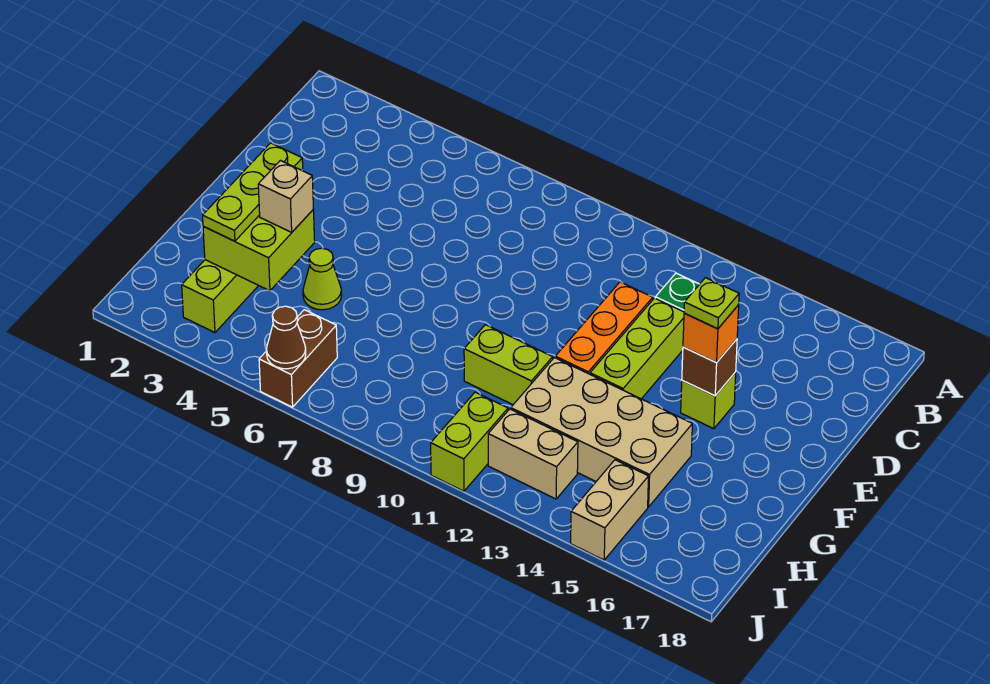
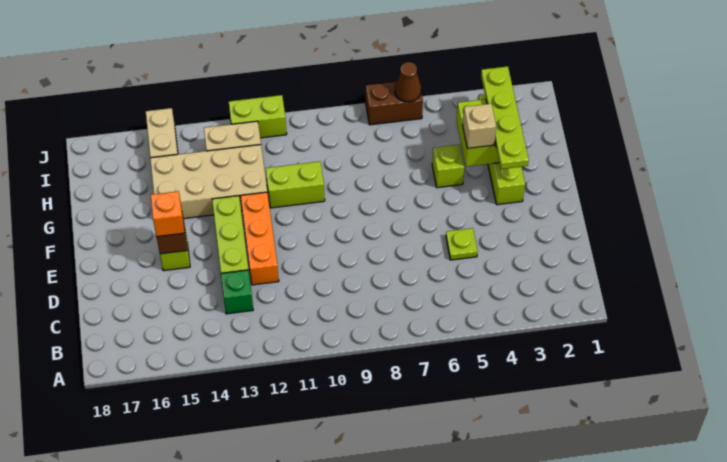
lime plate E15 level 4 -> lime plate D5 level 1
lime plate F3:H3 level 3 -> lime plate F3:I3 level 3
lime cone G5 level 1 -> lime brick G5 level 1
brown brick I6:J6 level 1 -> brown brick J6:J7 level 1
lime brick I11:J11 level 1 -> lime brick J11:J12 level 1

